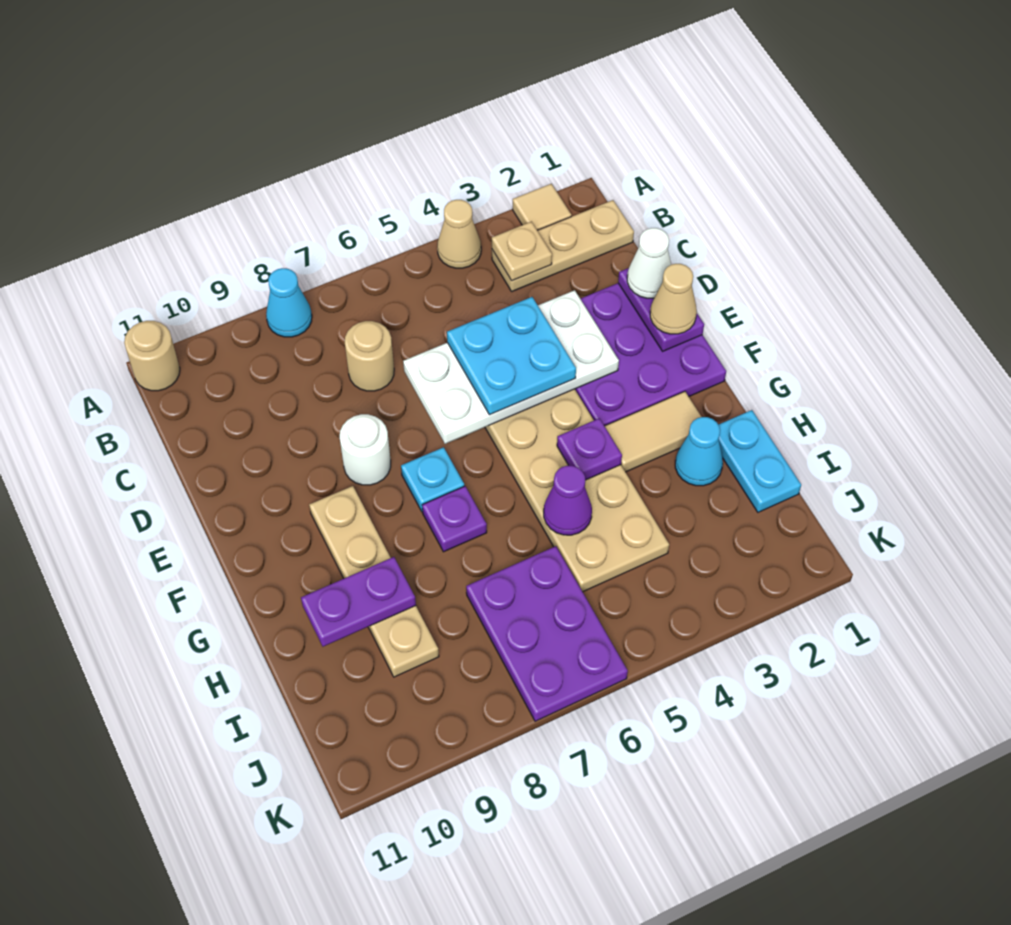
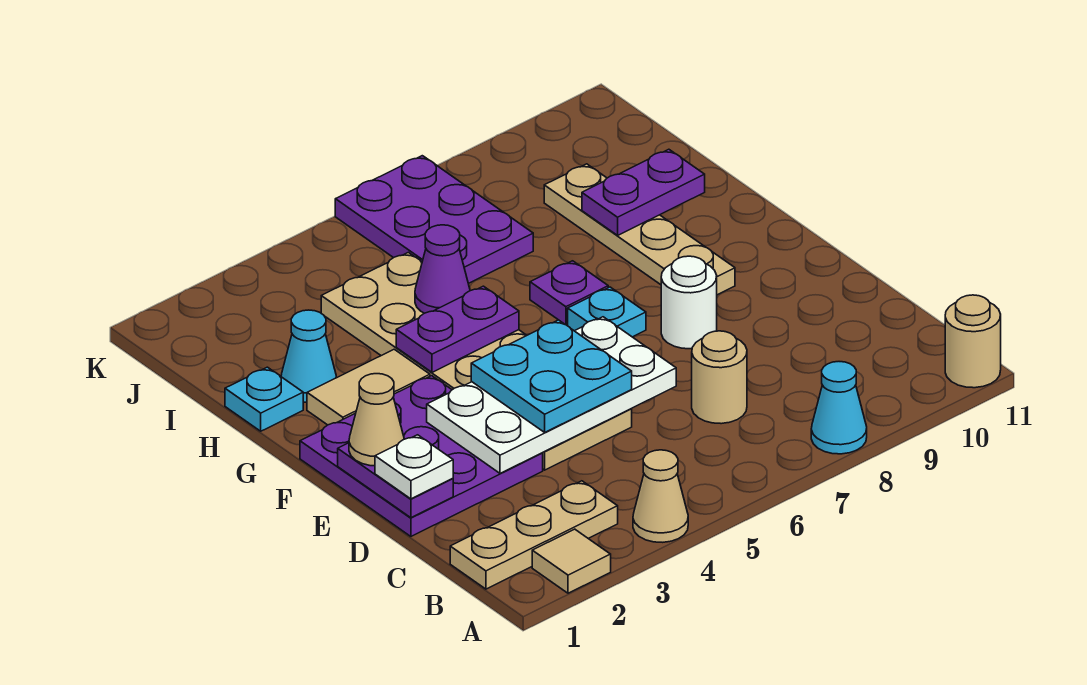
tan plate B3 level 2 -> none
white cone D1 level 3 -> white plate D1 level 3
purple plate G4 level 2 -> purple plate G4:G5 level 2
cyan plate H1:I1 level 1 -> cyan plate H1 level 1

